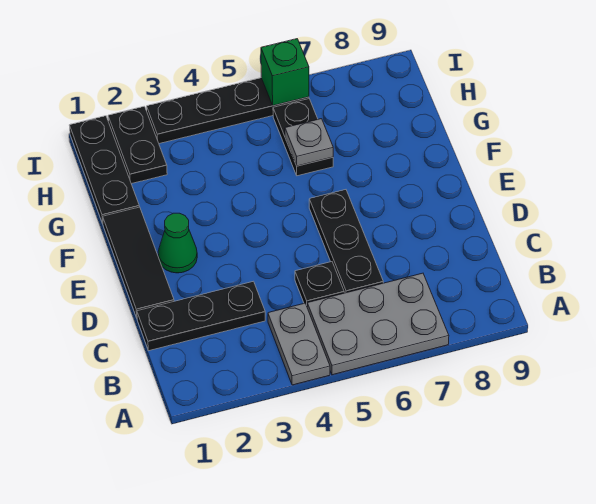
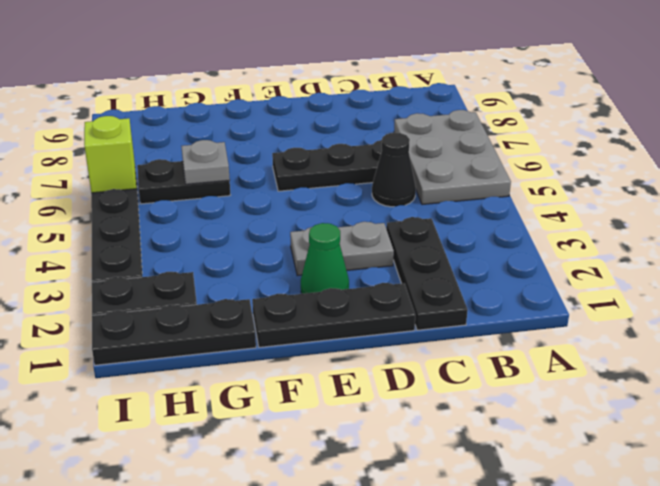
grey plate A4:B4 level 1 -> grey plate D3:E3 level 1
black plate C5 level 1 -> black cone C5 level 1
black tile D1:F1 level 1 -> black plate D1:F1 level 1
green brick I6 level 2 -> lime brick I6 level 2

